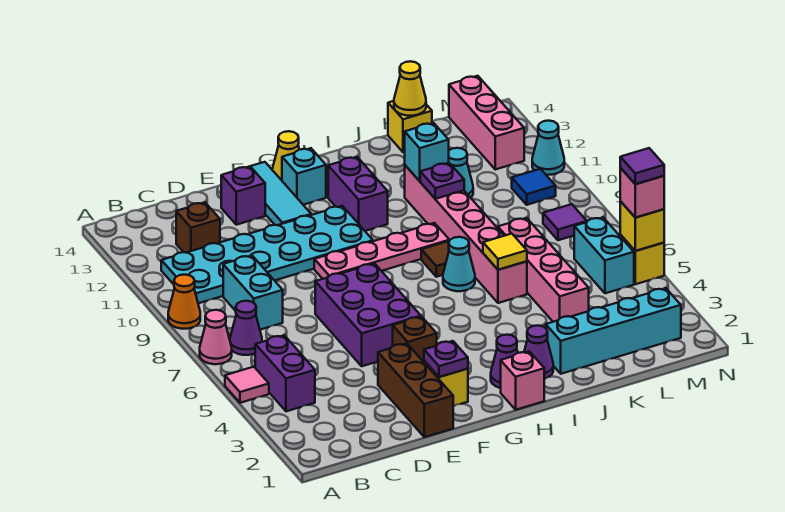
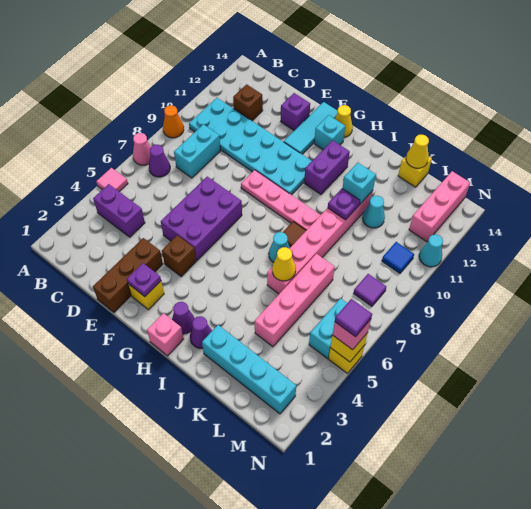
purple brick B4:B5 level 1 -> purple brick B4:C4 level 1
yellow tile J6 level 2 -> yellow cone J6 level 2

